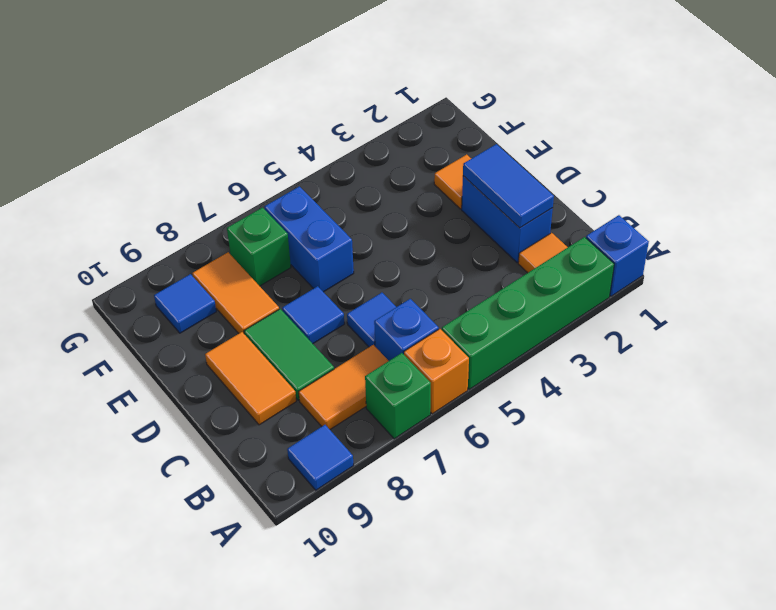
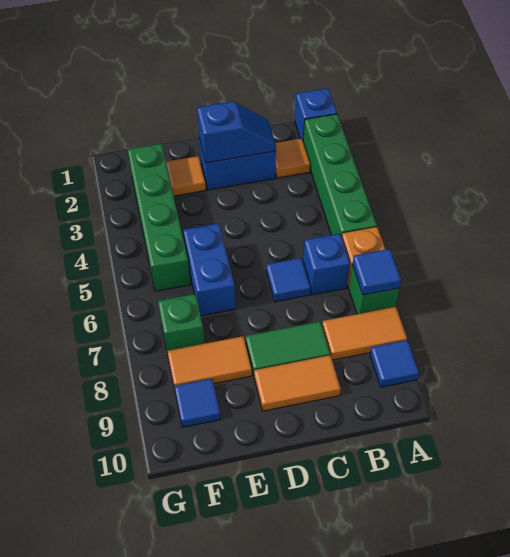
orange tile B7:B8 level 1 -> orange tile A8:B8 level 1
blue tile C2:D2 level 2 -> blue slope C2:D2 level 2 top D
blue tile D7 level 1 -> blue tile A7 level 2
blue brick E6:F6 level 1 -> blue brick E5:E6 level 1
none -> green brick F2:F5 level 1

